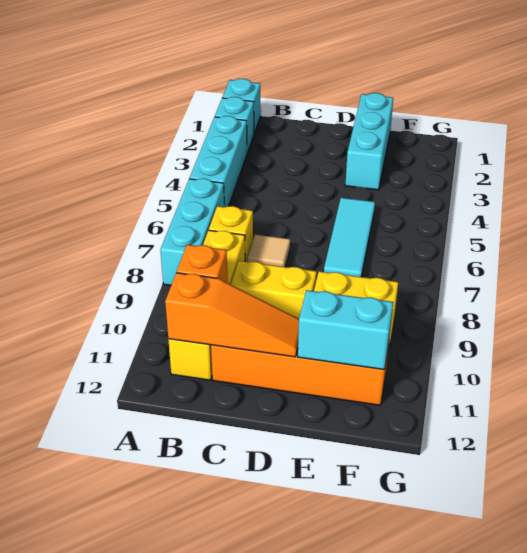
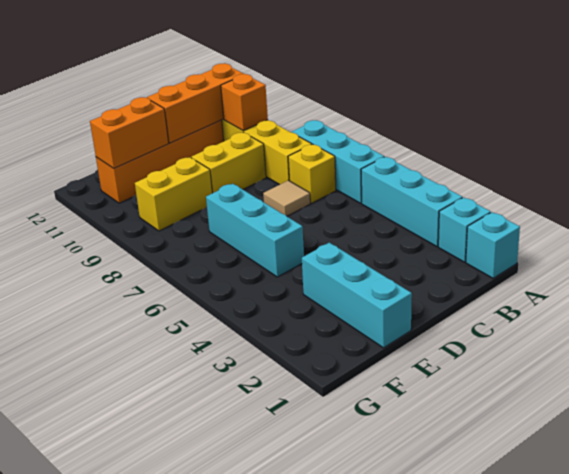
orange slope B11:D11 level 2 top B -> orange brick B11:D11 level 2
cyan tile E5:E7 level 1 -> cyan brick E5:E7 level 1
cyan brick E11:F11 level 2 -> orange brick E11:F11 level 2

